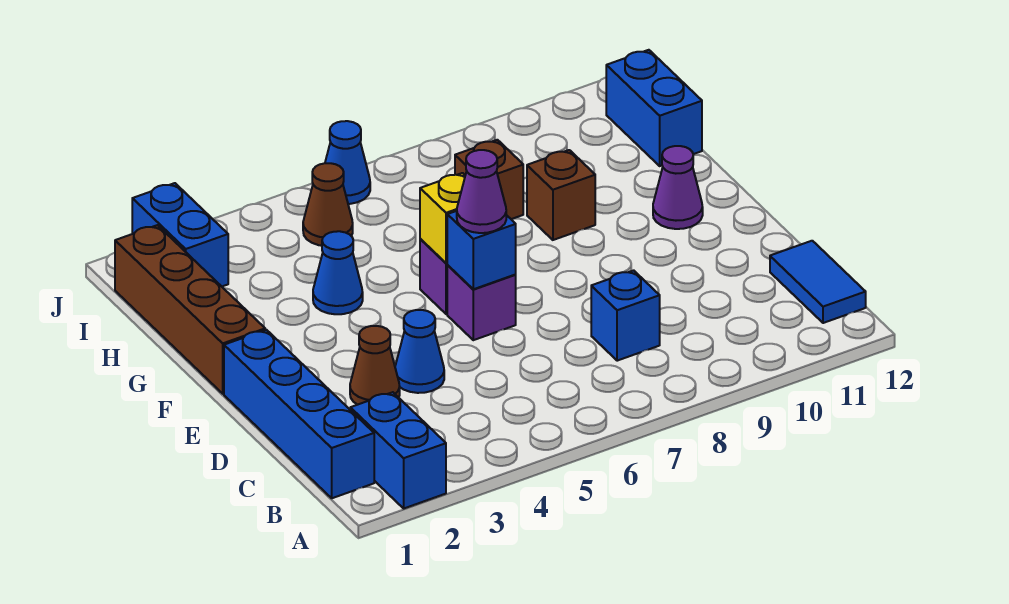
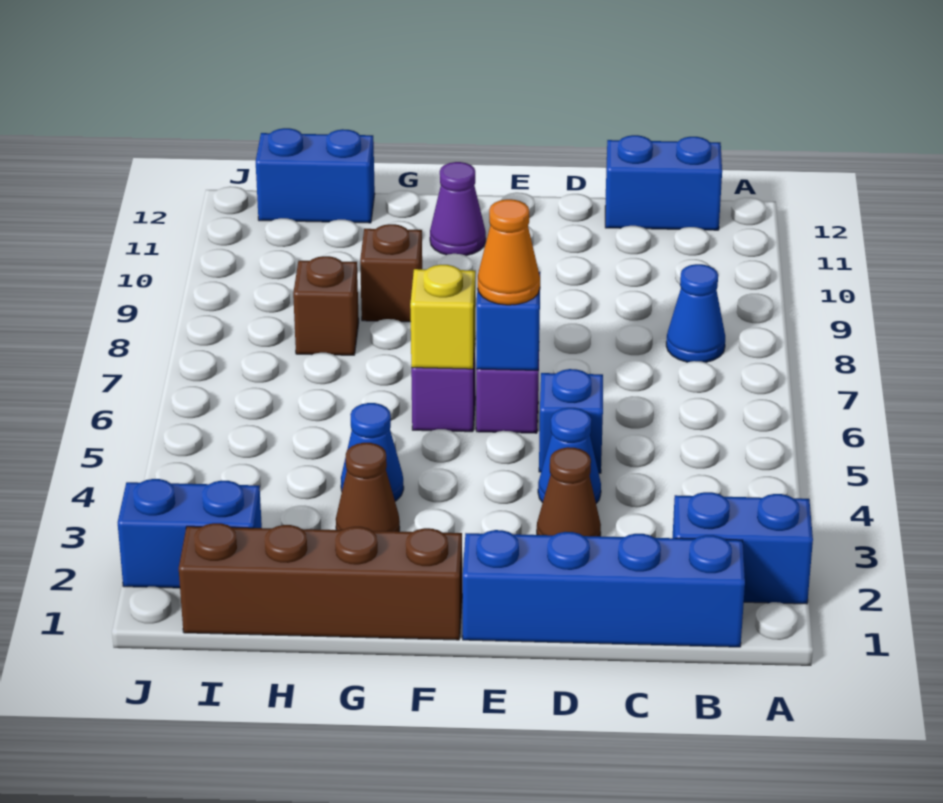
blue tile B12:C12 level 1 -> blue brick B12:C12 level 1
blue brick C8 level 1 -> blue brick D5 level 1
purple cone E6 level 3 -> orange cone E6 level 3
brown cone I5 level 1 -> brown cone G3 level 1
blue cone J6 level 1 -> blue cone B8 level 1

